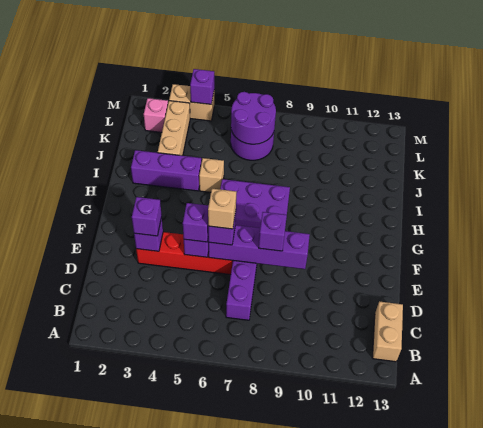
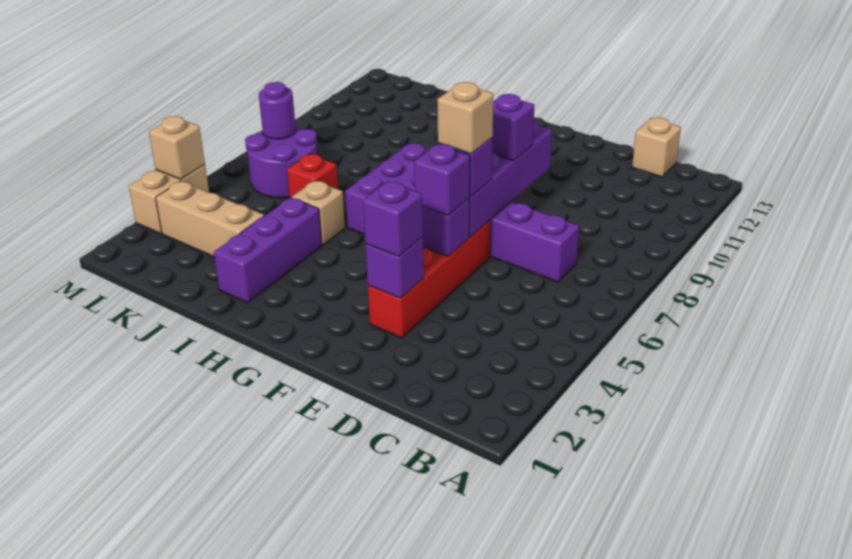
tan brick B13:C13 level 1 -> tan brick C13 level 1
none -> red brick J6 level 1
purple round brick K6:L7 level 2 -> purple round brick L7 level 2
pink brick L2 level 1 -> none
purple brick M4 level 2 -> tan brick M4 level 2

